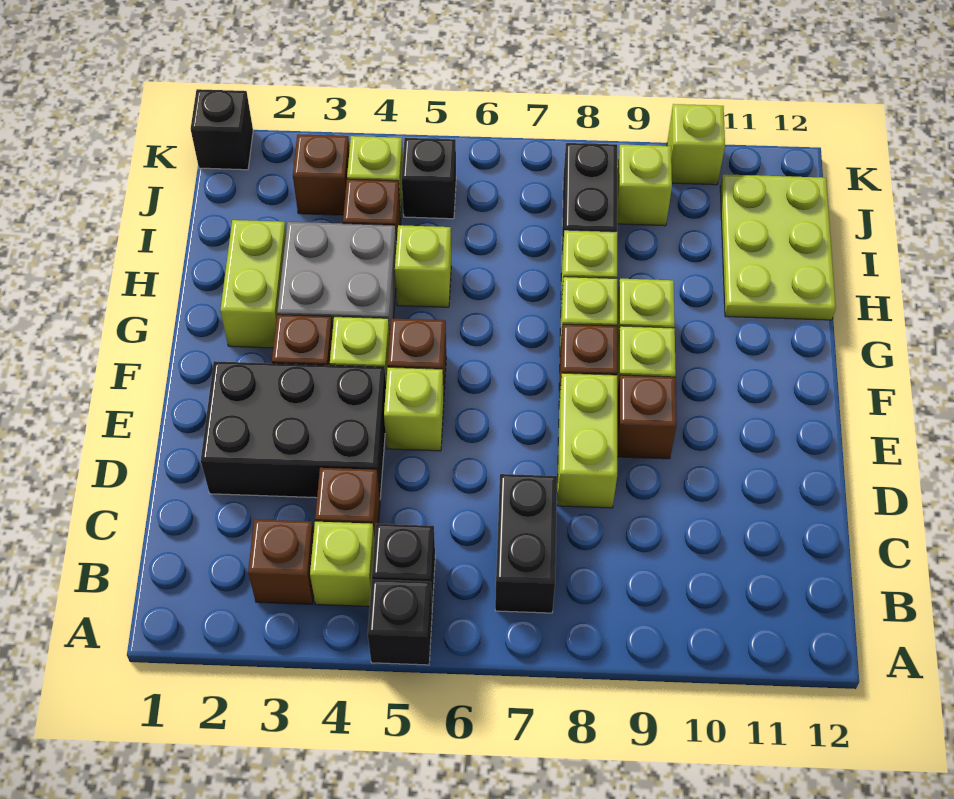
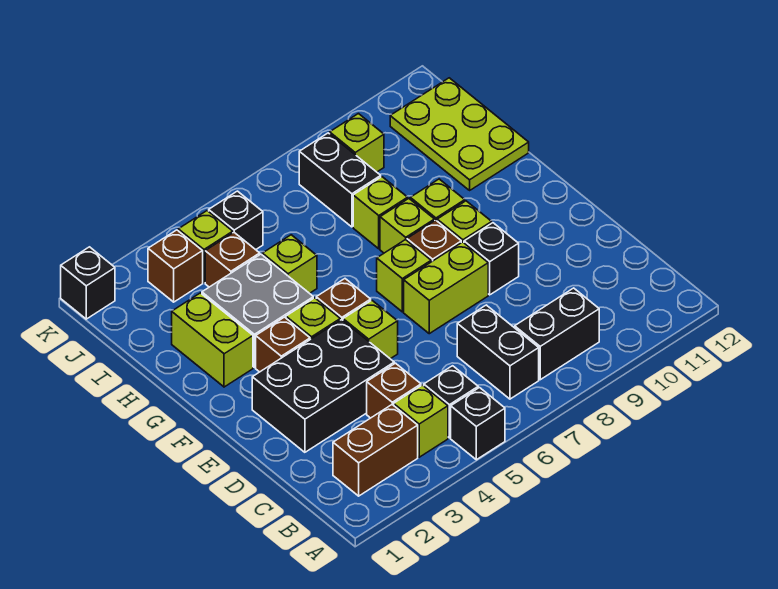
brown brick B3 level 1 -> brown brick B2:B3 level 1
none -> black brick B8:B9 level 1
lime brick D8:E8 level 1 -> lime brick E7:E8 level 1
brown brick E9 level 1 -> black brick E9 level 1
lime brick K10 level 1 -> lime brick F7 level 1

